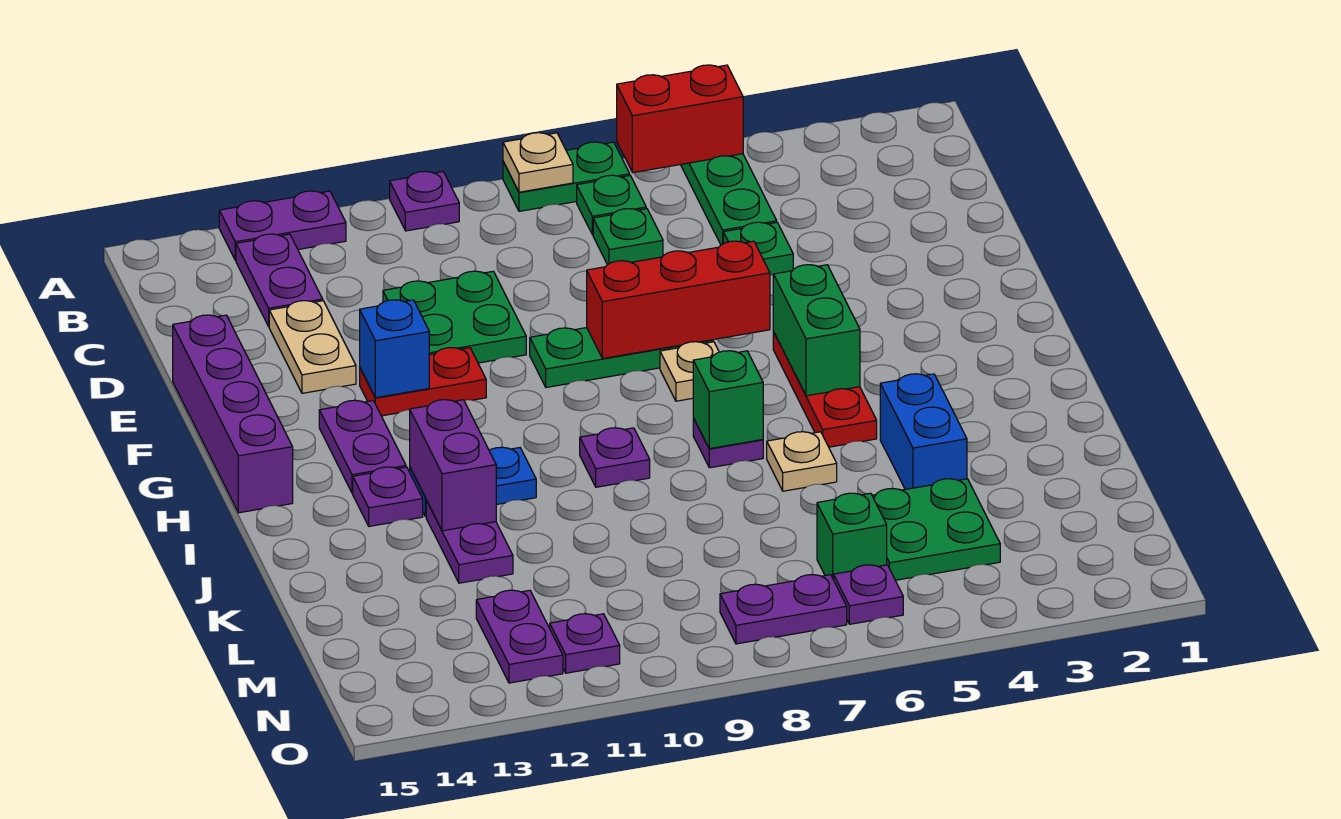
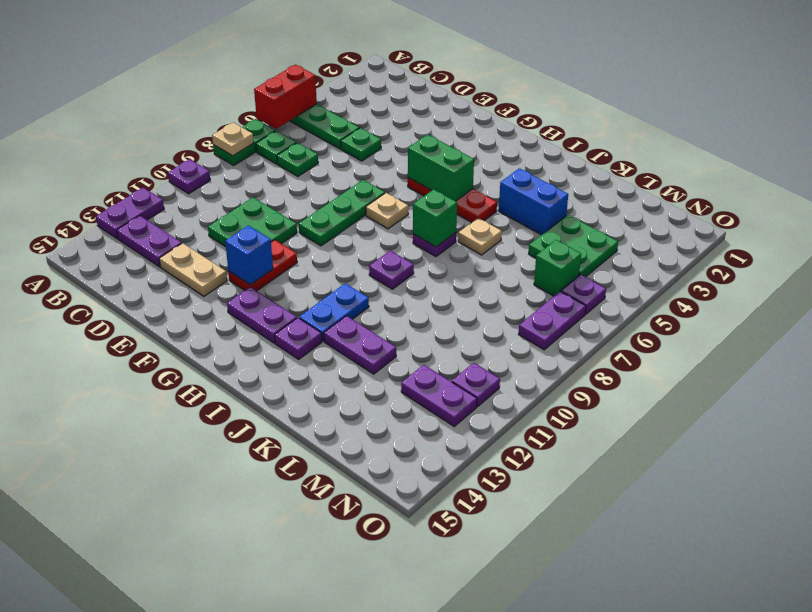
purple brick E15:H15 level 1 -> none
red brick F6:F8 level 2 -> none
purple brick I12:J12 level 2 -> none

